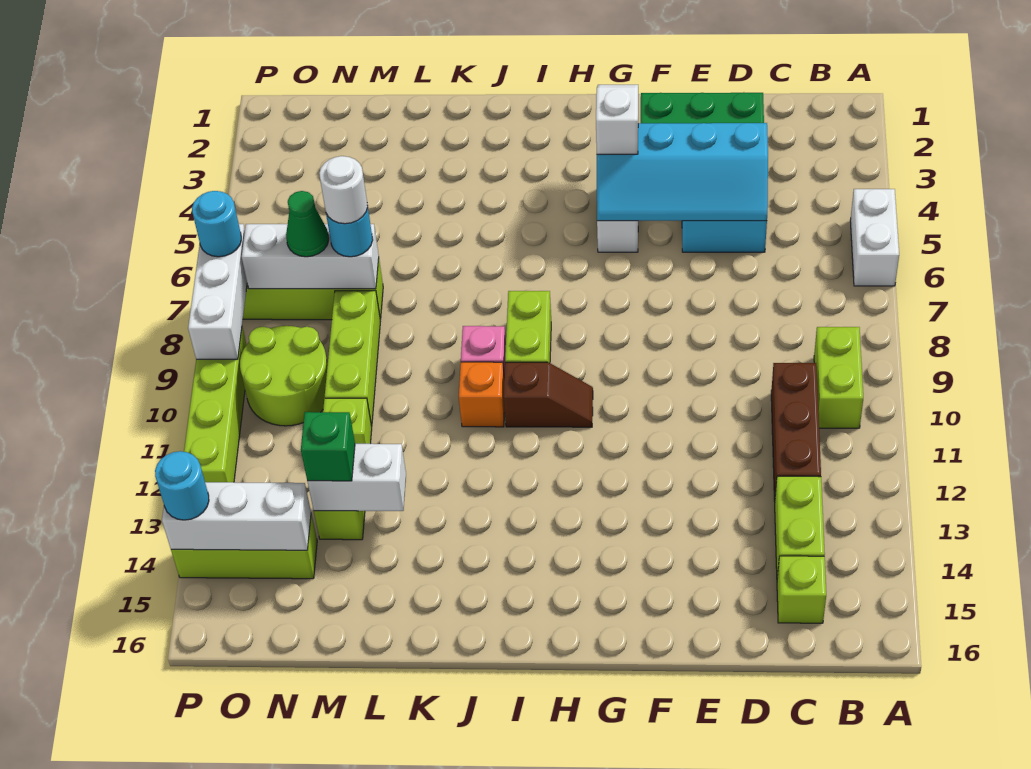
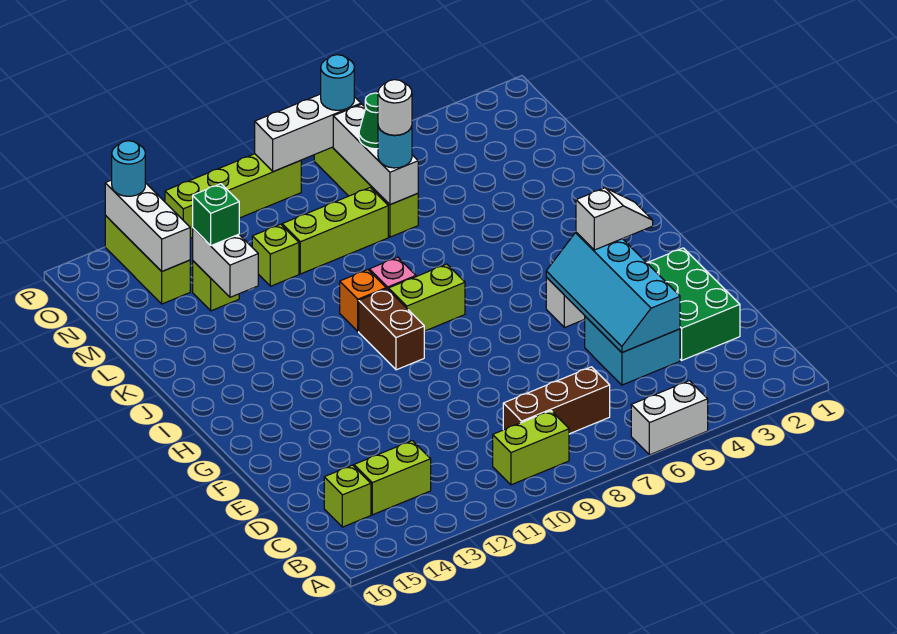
brown brick C10:C12 level 1 -> brown brick C7:C9 level 1
brown slope H10:I10 level 1 top I -> brown brick H10:I10 level 1
lime round brick N9:O10 level 1 -> none

